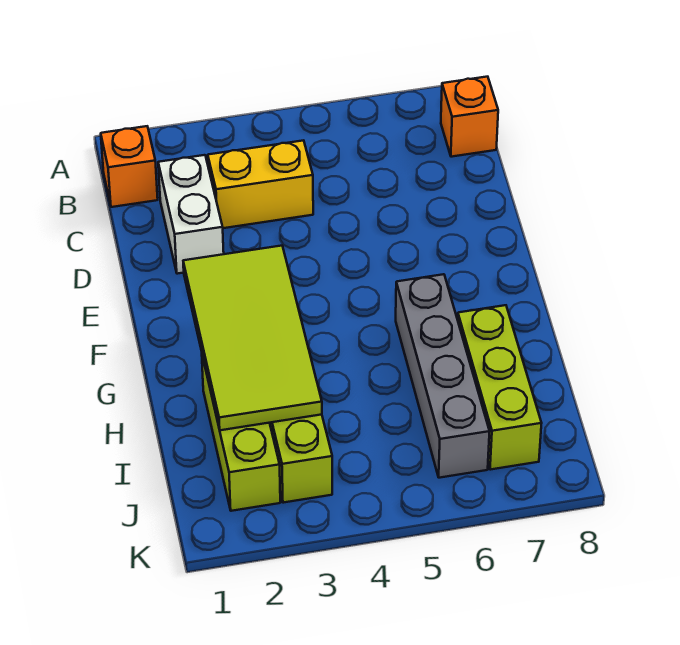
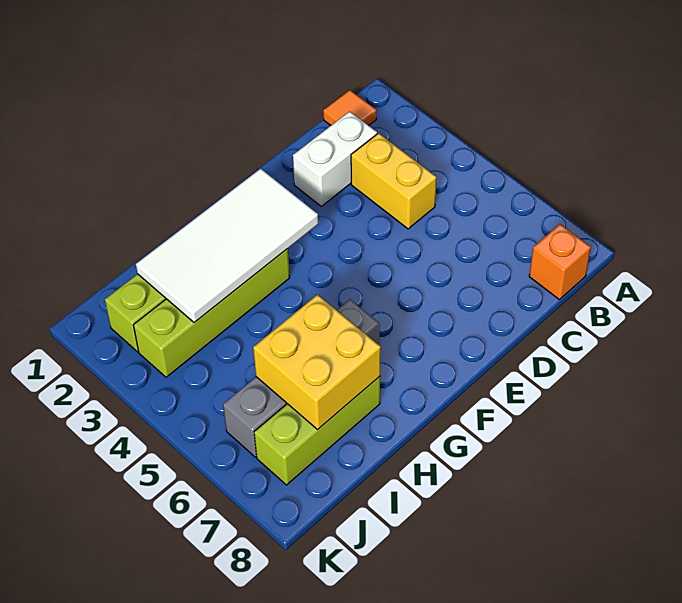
orange brick B1 level 1 -> orange tile B1 level 1
lime tile F2:I3 level 2 -> white tile F2:I3 level 2
none -> yellow brick H6:I7 level 2

